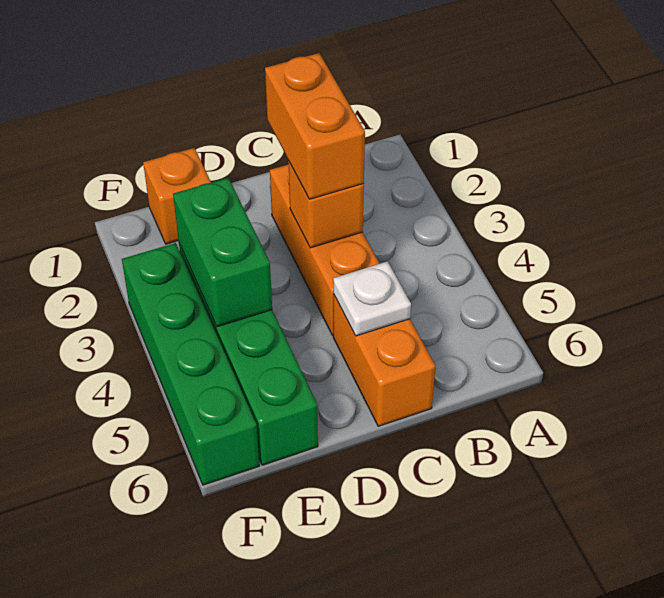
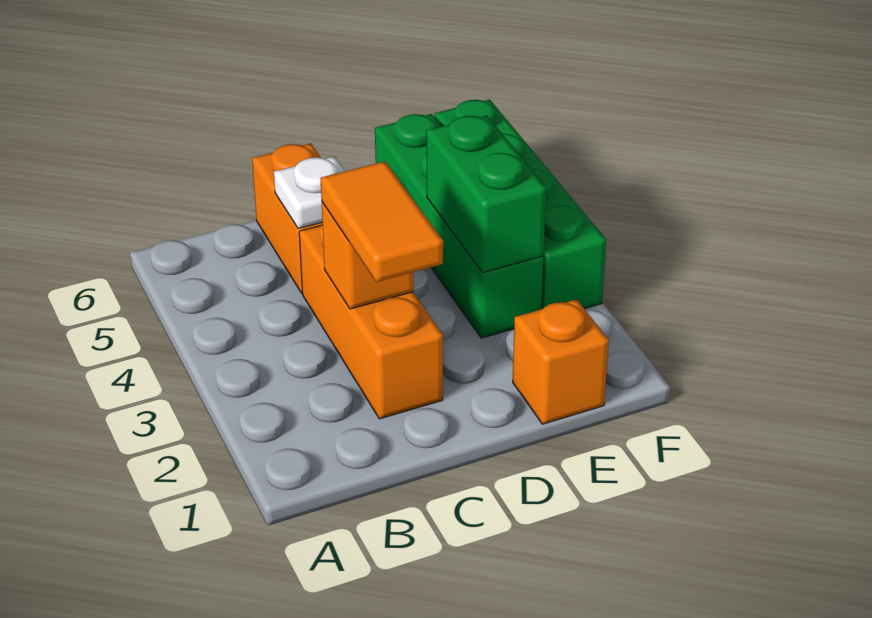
orange brick C2:C3 level 3 -> orange tile C2:C3 level 3

